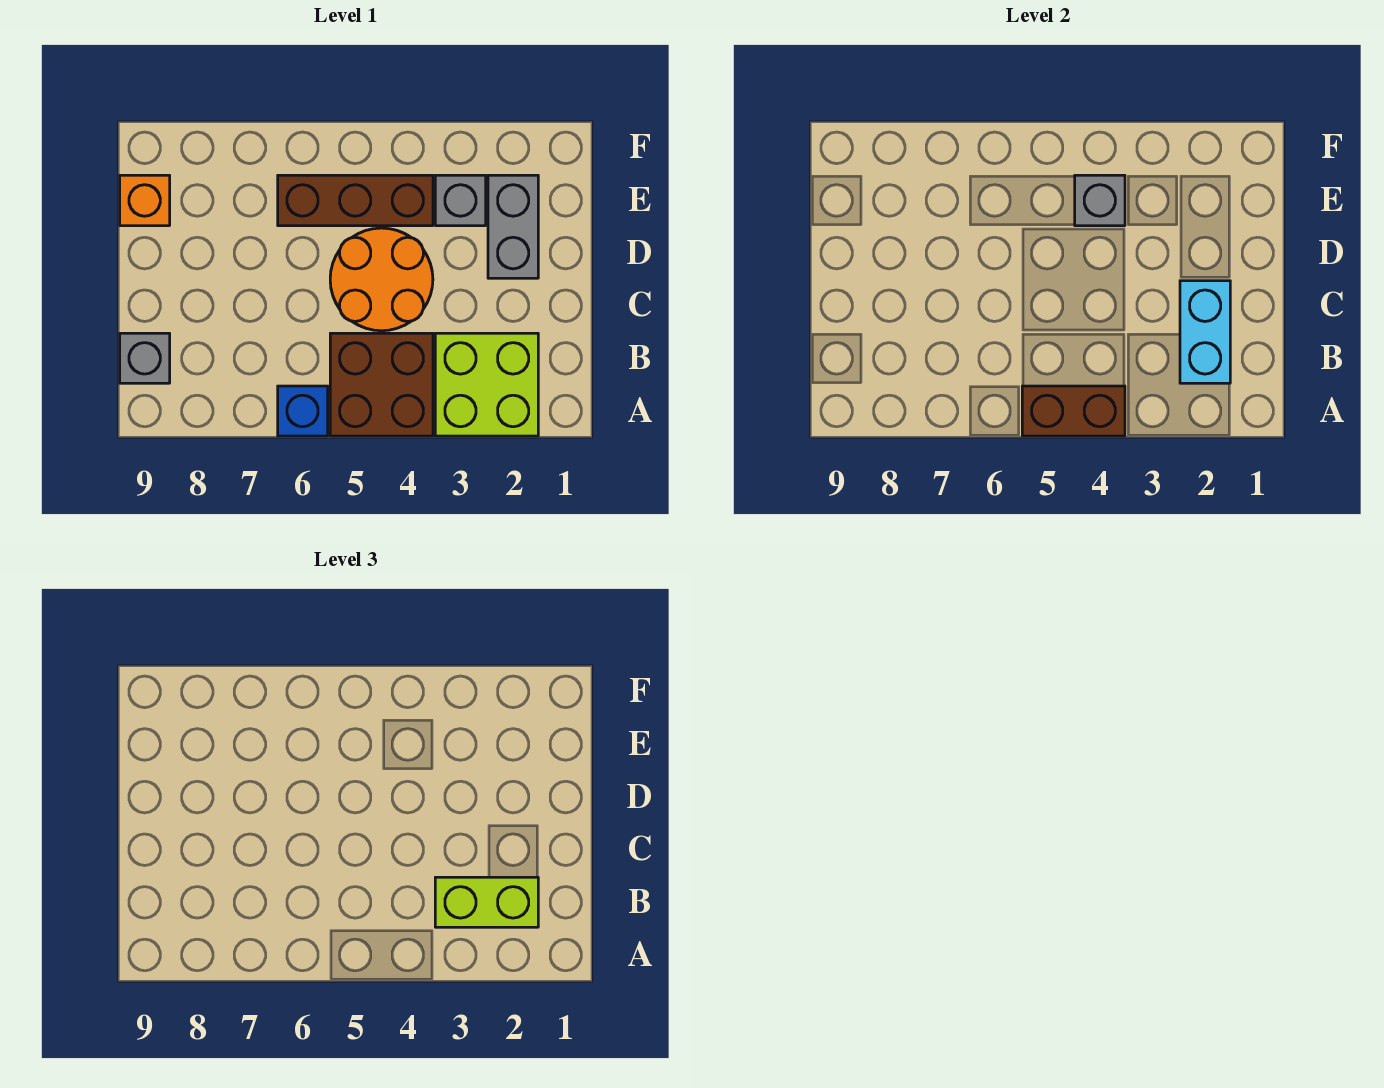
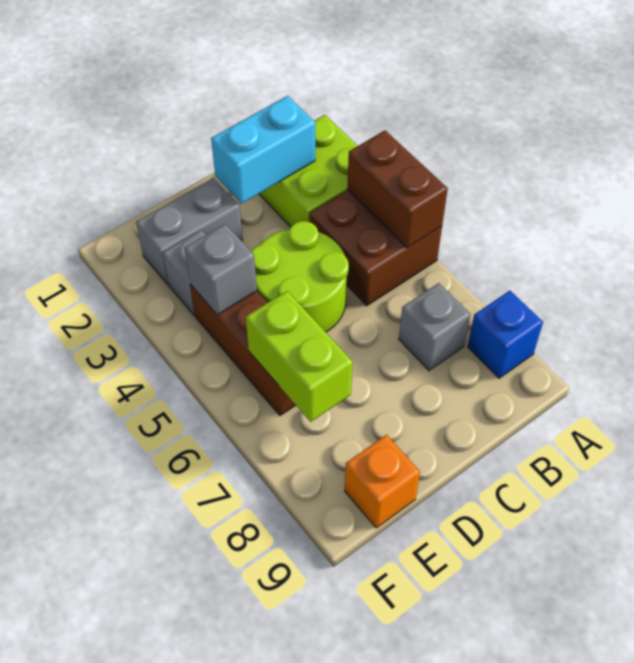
blue brick A6 level 1 -> blue brick A8 level 1
lime brick B2:B3 level 3 -> lime brick E6:E7 level 2
grey brick B9 level 1 -> grey brick B7 level 1
orange round brick C4:D5 level 1 -> lime round brick C4:D5 level 1

